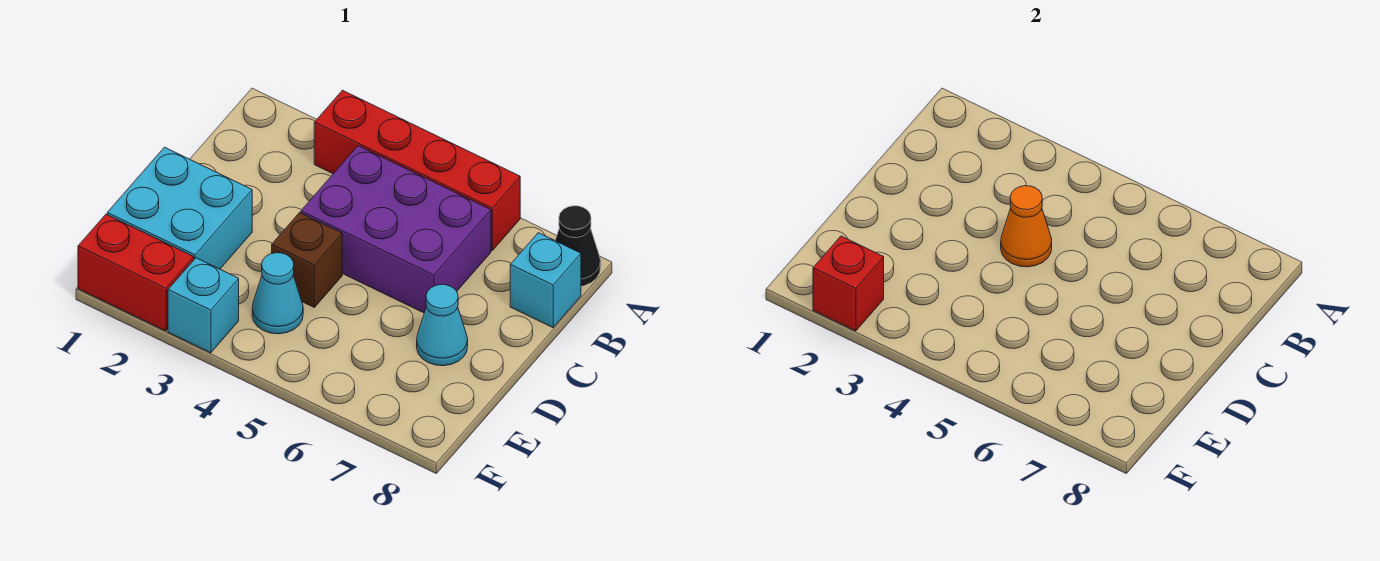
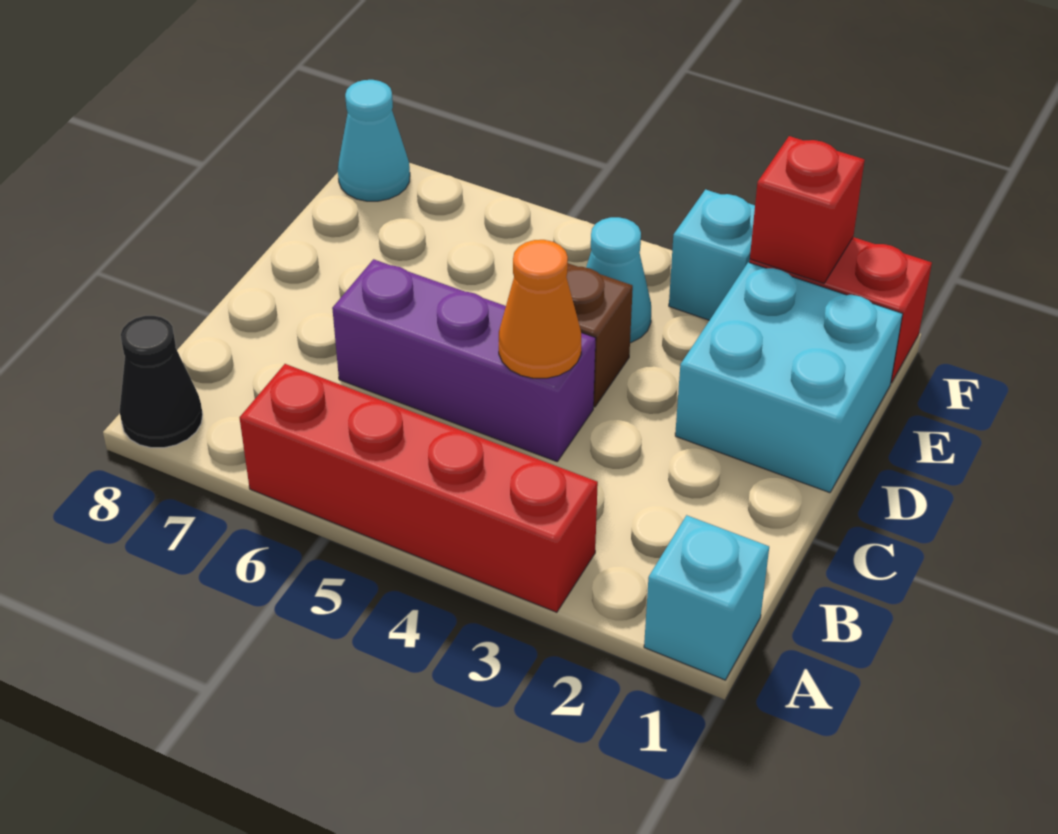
purple brick B4:C6 level 1 -> purple brick C4:C6 level 1
cyan brick B8 level 1 -> cyan brick A1 level 1
cyan cone D7 level 1 -> cyan cone F8 level 1

